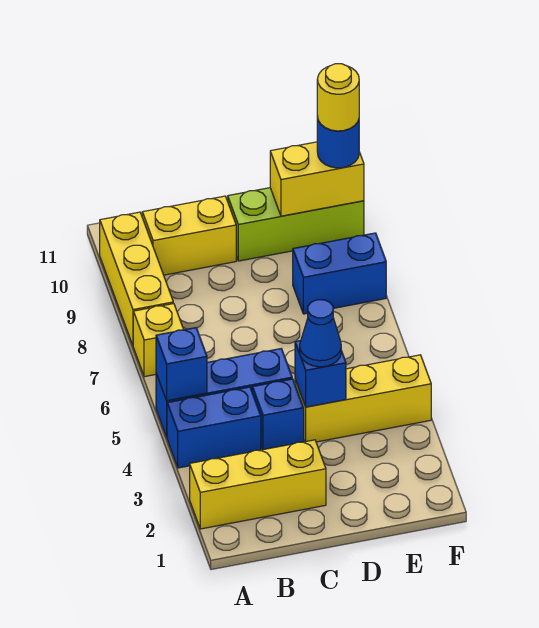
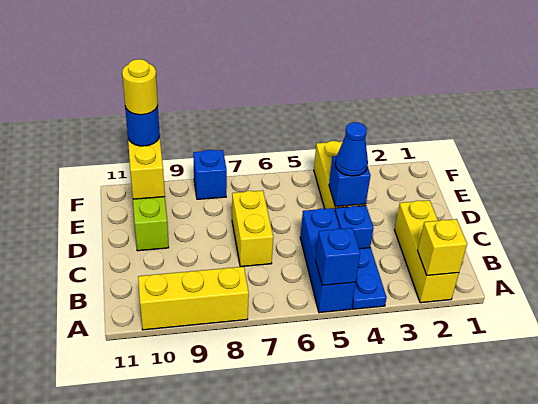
blue brick A4:B4 level 1 -> blue plate A4:B4 level 1
yellow brick A7 level 1 -> yellow brick A2 level 2
yellow brick B10:C10 level 1 -> yellow brick C7:D7 level 1
blue brick E8:F8 level 1 -> blue brick F8 level 1

